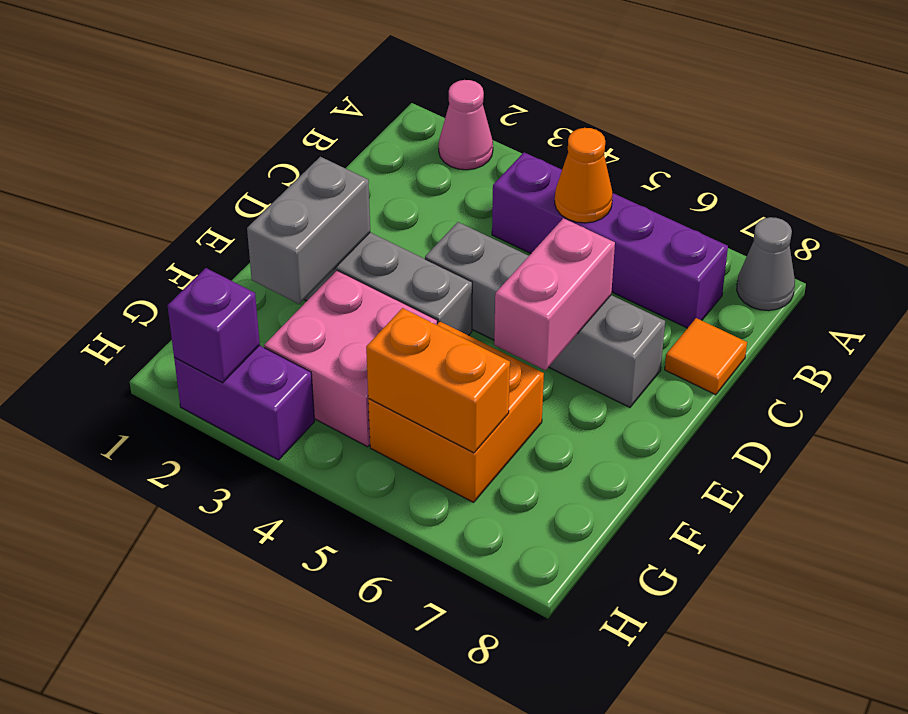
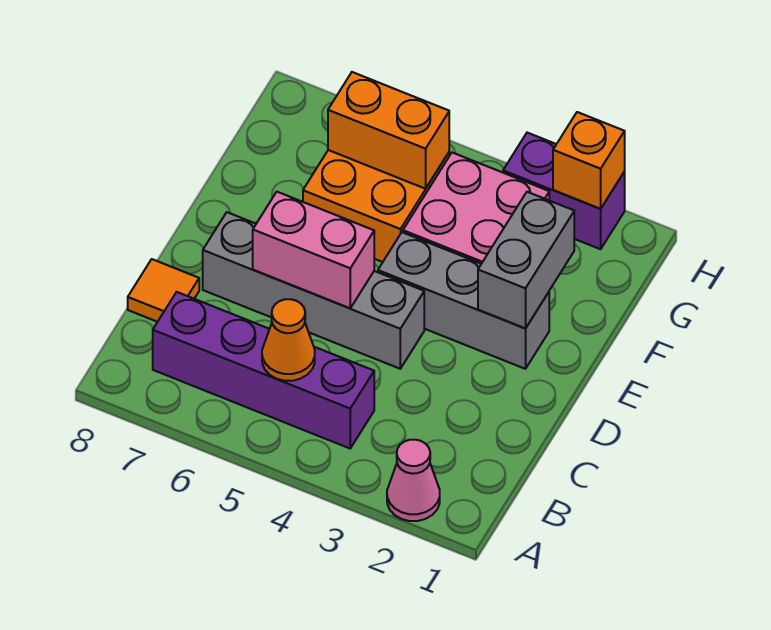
grey cone A8 level 1 -> none
pink brick D6:E6 level 2 -> pink brick D5:D6 level 2
purple brick H2 level 2 -> orange brick H2 level 2

